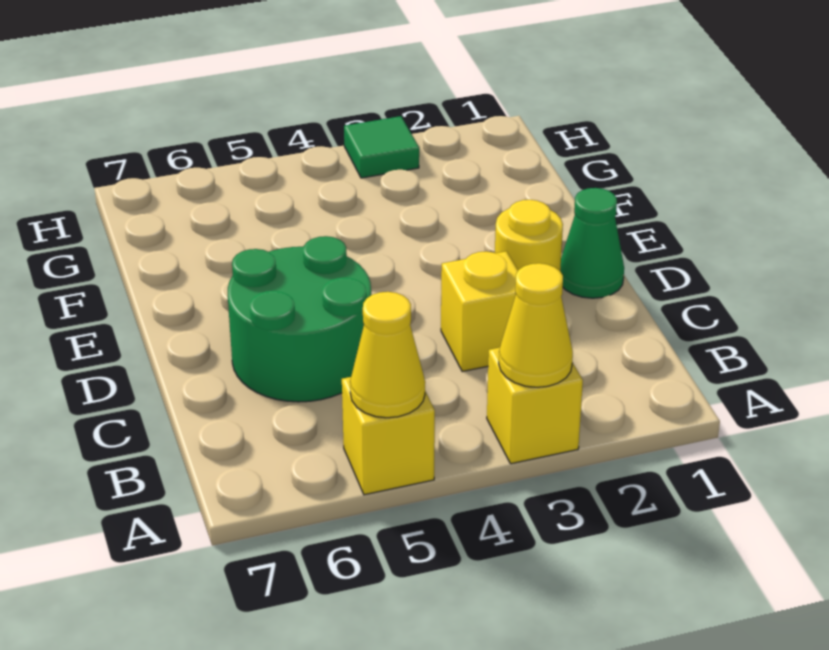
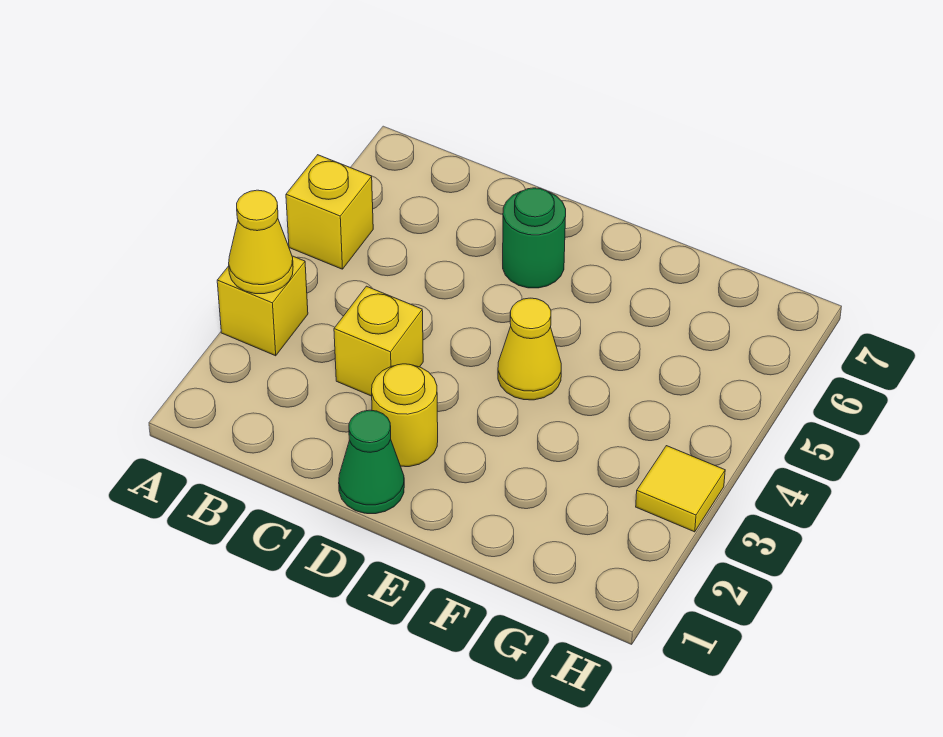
yellow cone A5 level 2 -> yellow cone E4 level 1
green round brick C5:D6 level 1 -> green round brick D6 level 1
green tile H3 level 1 -> yellow tile H3 level 1

